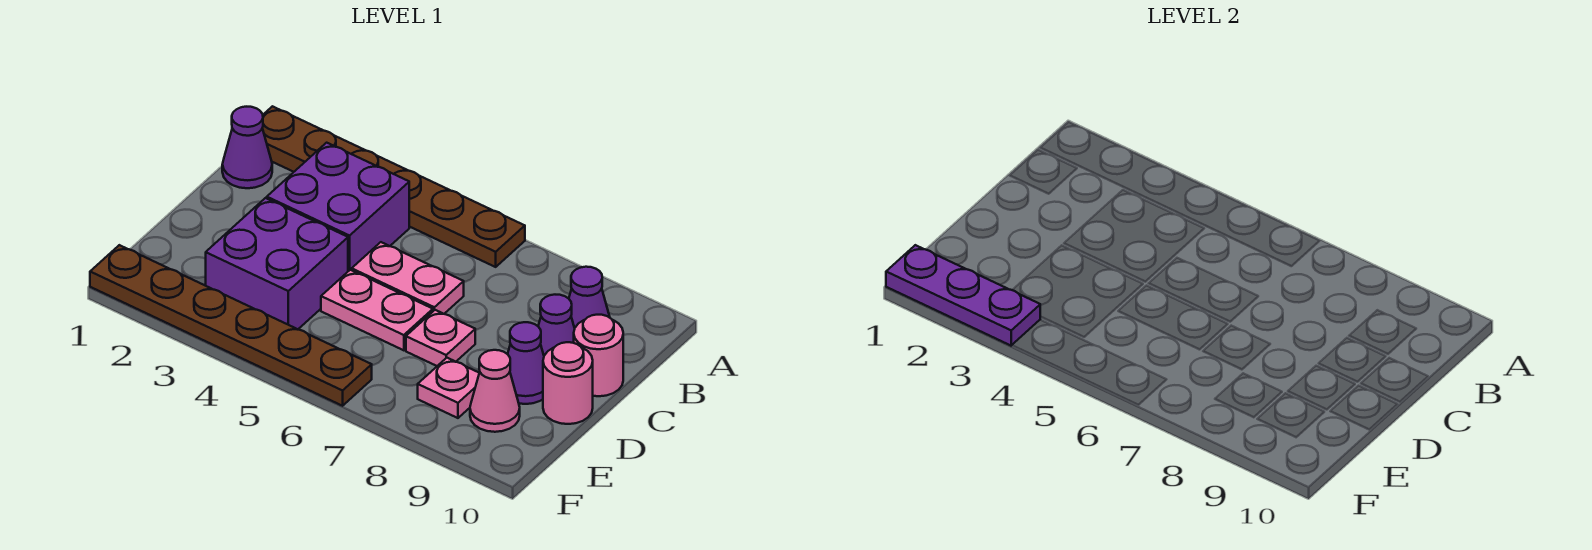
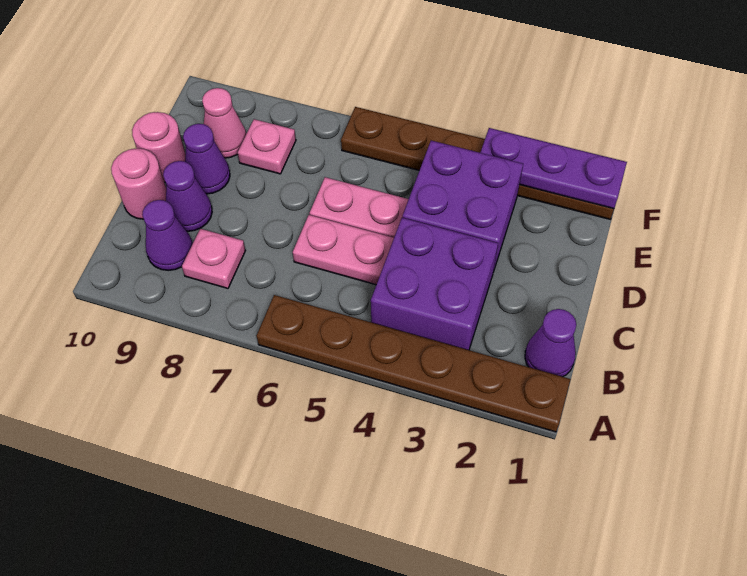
pink plate D7 level 1 -> pink plate B8 level 1

